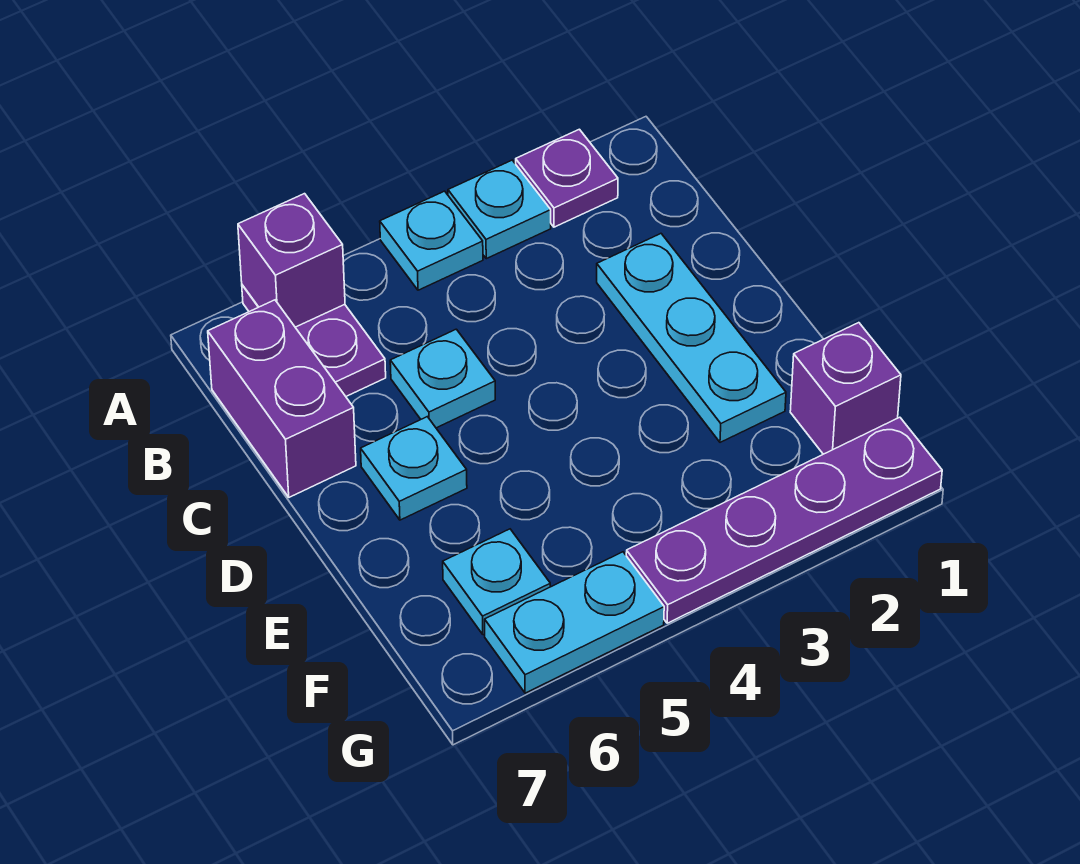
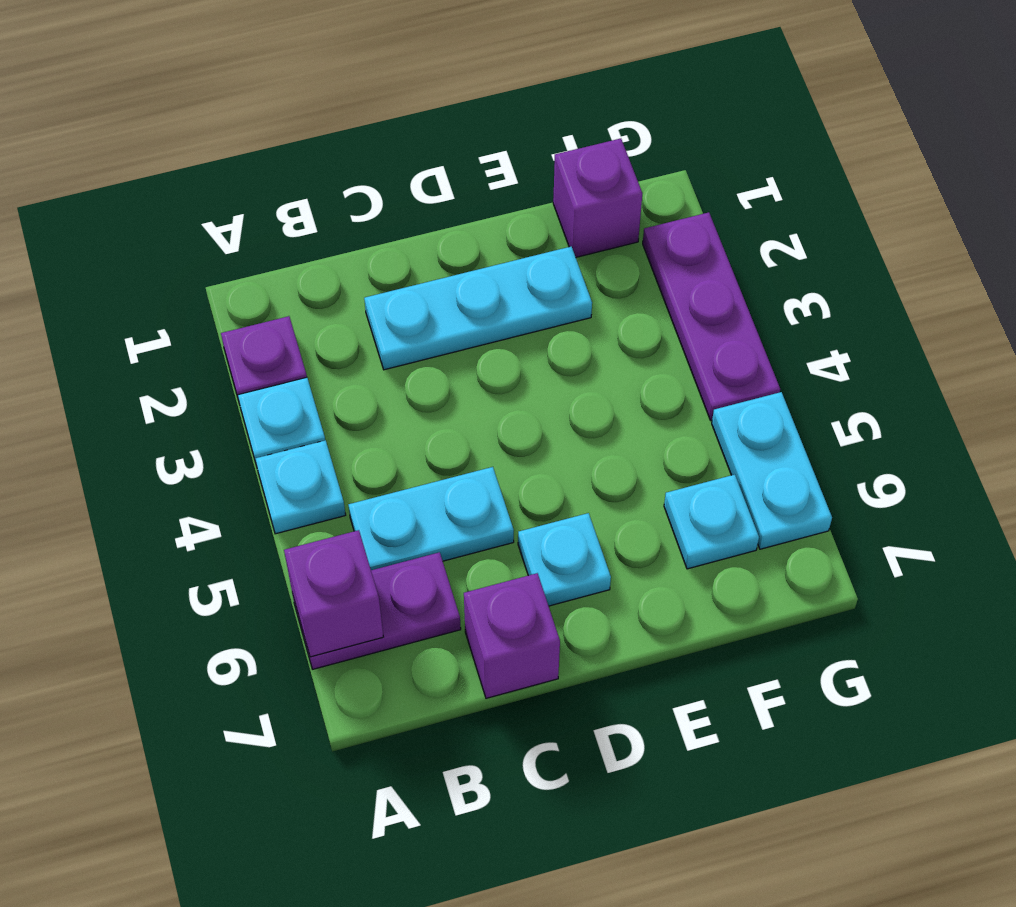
purple brick B7:C7 level 1 -> purple brick C7 level 1
cyan plate C5 level 1 -> cyan plate B5:C5 level 1
purple plate G1:G4 level 1 -> purple plate G2:G4 level 1

